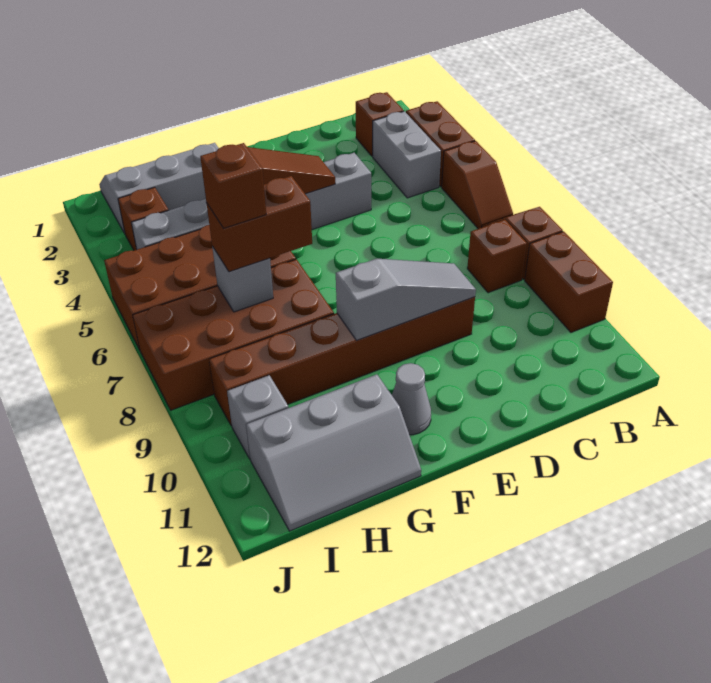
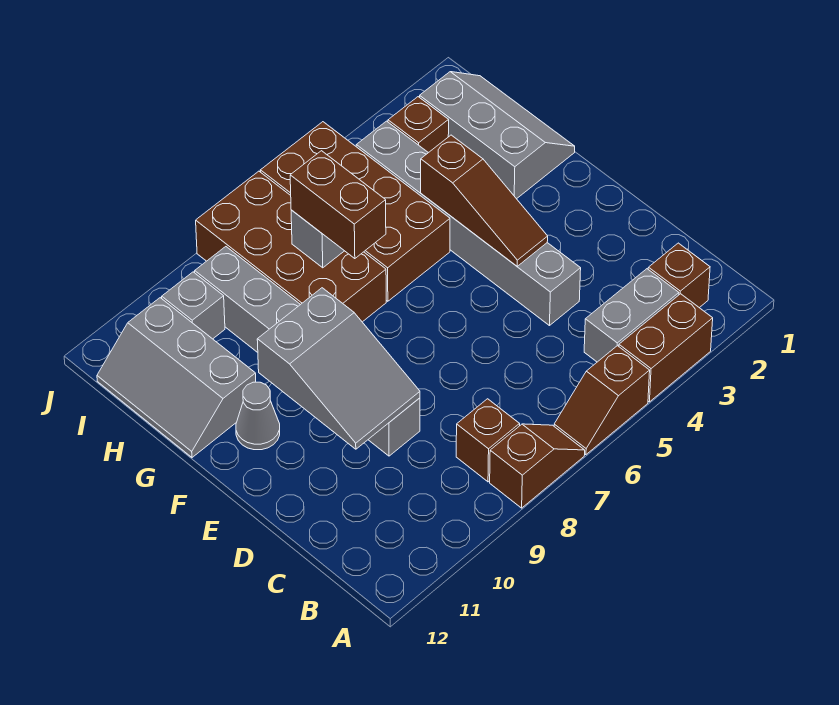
brown brick A9:A10 level 1 -> none
brown brick D9:I9 level 1 -> grey brick D9:I9 level 1
grey slope D9:F9 level 2 top F -> grey slope D9:F10 level 2 top F
brown brick H7 level 4 -> none

